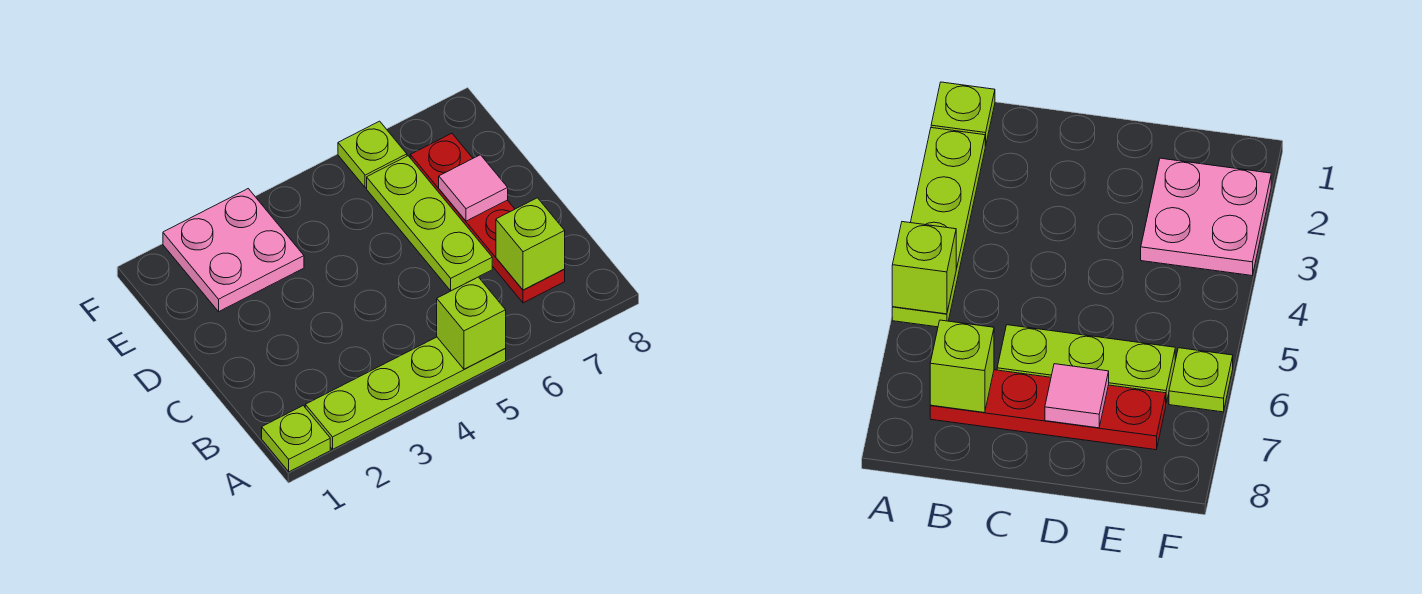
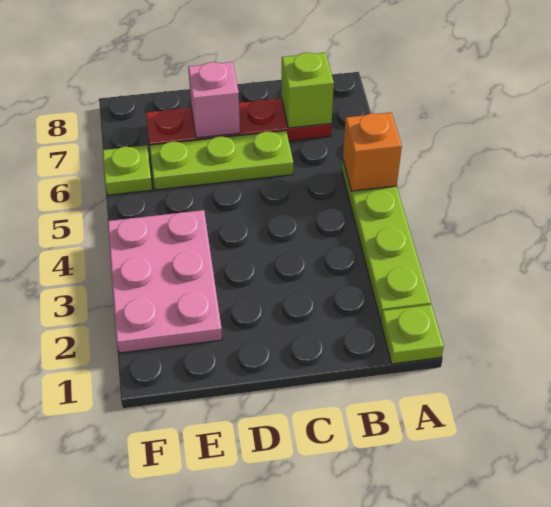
lime brick A5 level 2 -> orange brick A5 level 2
pink tile D7 level 2 -> pink brick D7 level 2
pink plate E2:F3 level 1 -> pink plate E2:F4 level 1

